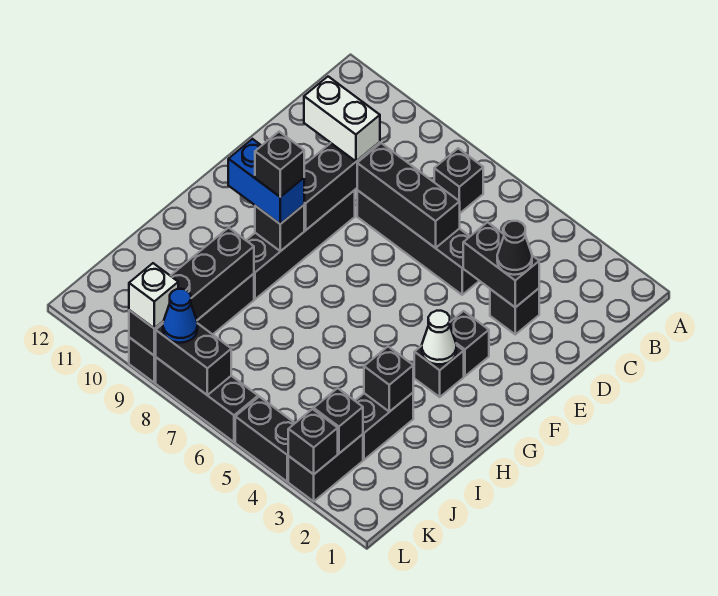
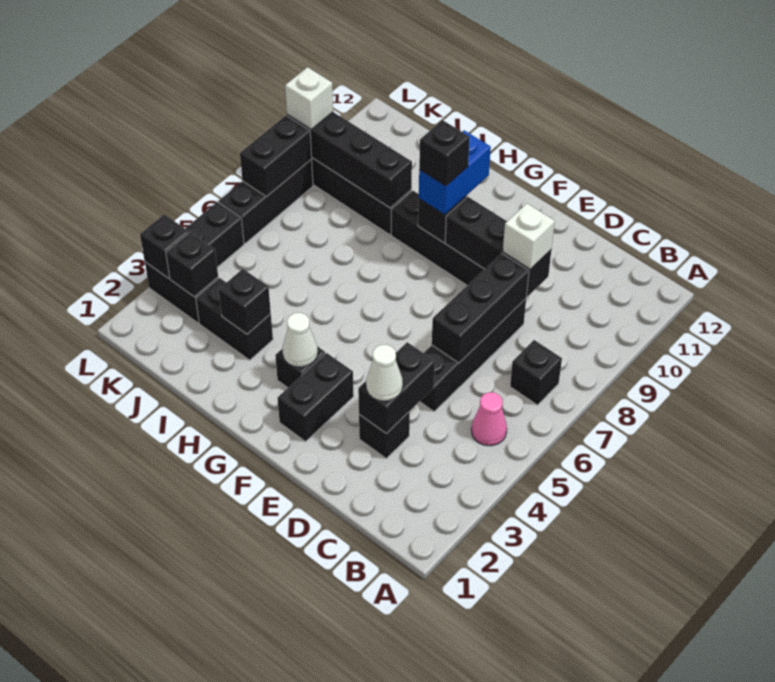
none -> pink cone B5 level 1
black cone D3 level 3 -> white cone D3 level 3
white brick D9:D10 level 3 -> white brick D9 level 3
black brick F3 level 1 -> black brick F2:F3 level 1
blue cone L8 level 3 -> none

